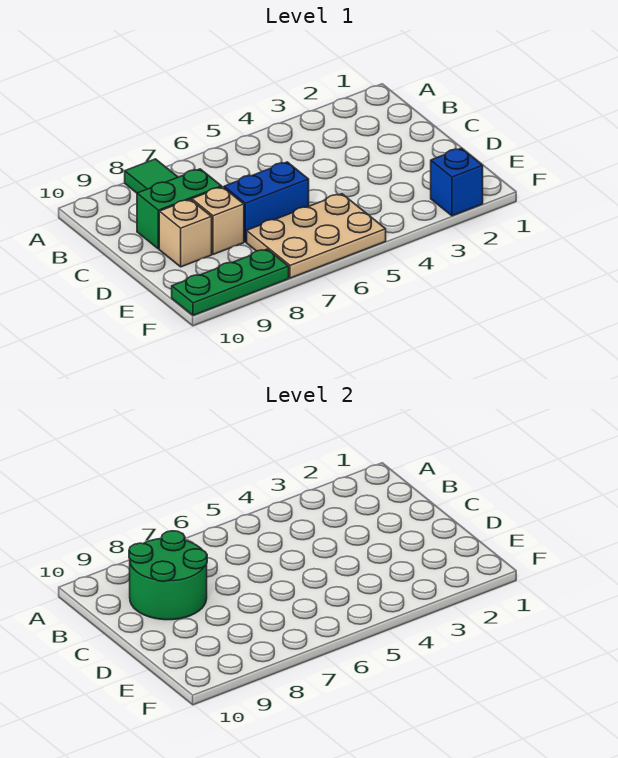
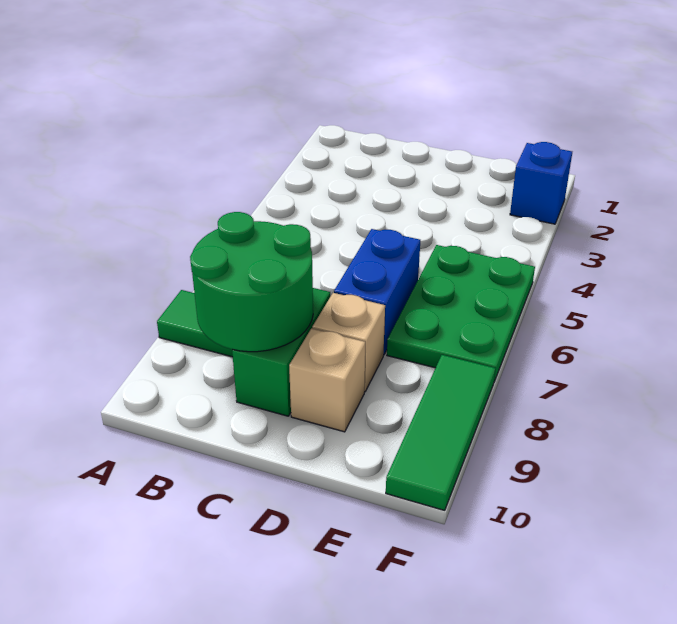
tan plate E5:F7 level 1 -> green plate E5:F7 level 1
green plate F8:F10 level 1 -> green tile F8:F10 level 1

